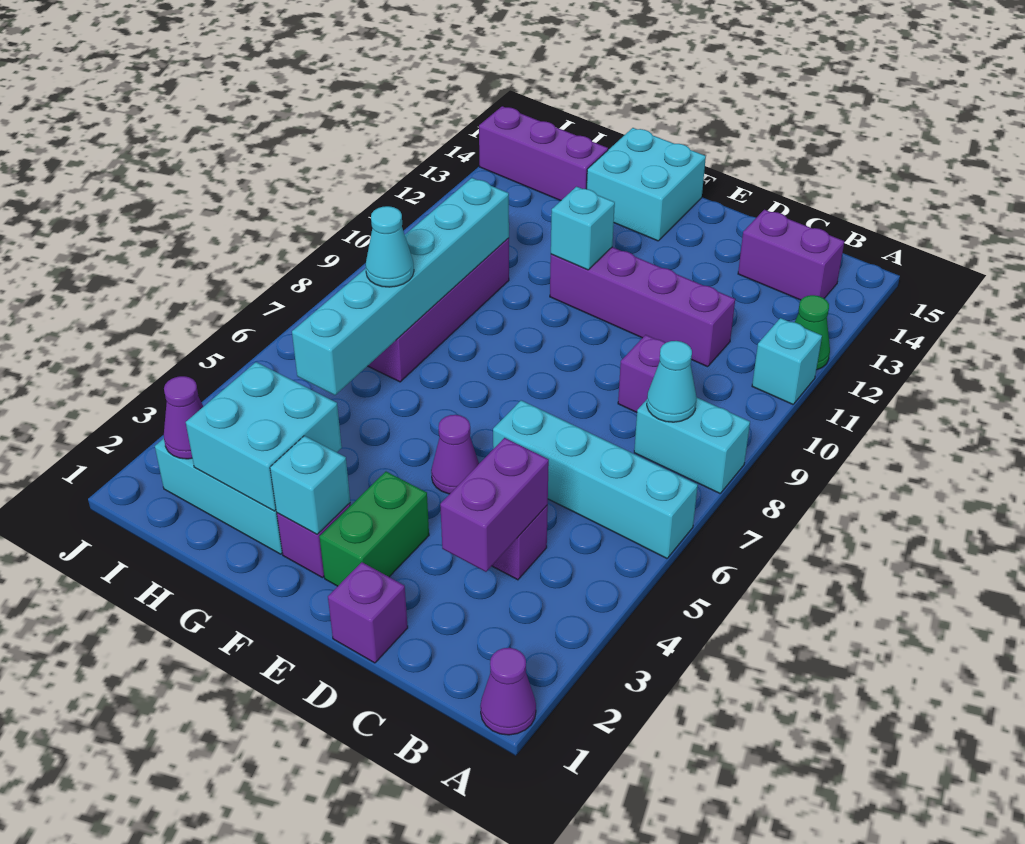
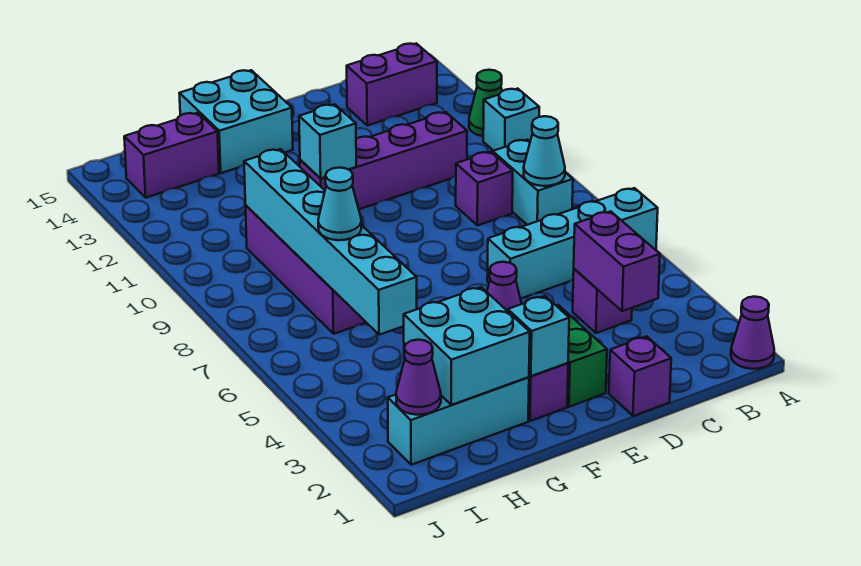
cyan brick A8:B8 level 1 -> cyan brick B8:B9 level 1
purple brick H14:J14 level 1 -> purple brick H14:I14 level 1

